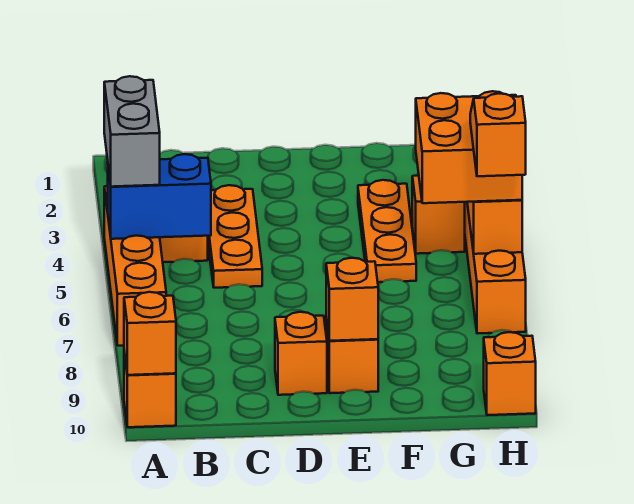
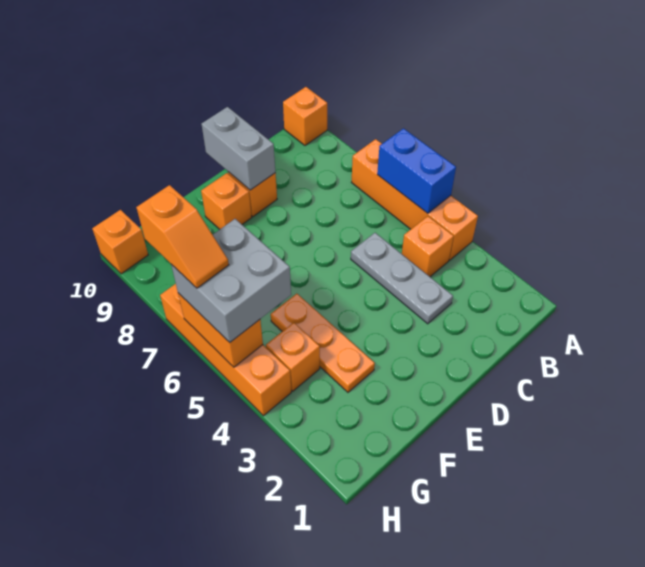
grey brick A4:A5 level 3 -> grey brick D9:D10 level 2
blue brick A5:B5 level 2 -> blue brick A5:A6 level 2
orange brick A10 level 2 -> none
orange plate C3:C5 level 1 -> grey plate C3:C5 level 1
orange brick E9 level 2 -> none
orange brick G5:H6 level 3 -> grey brick G5:H6 level 3

